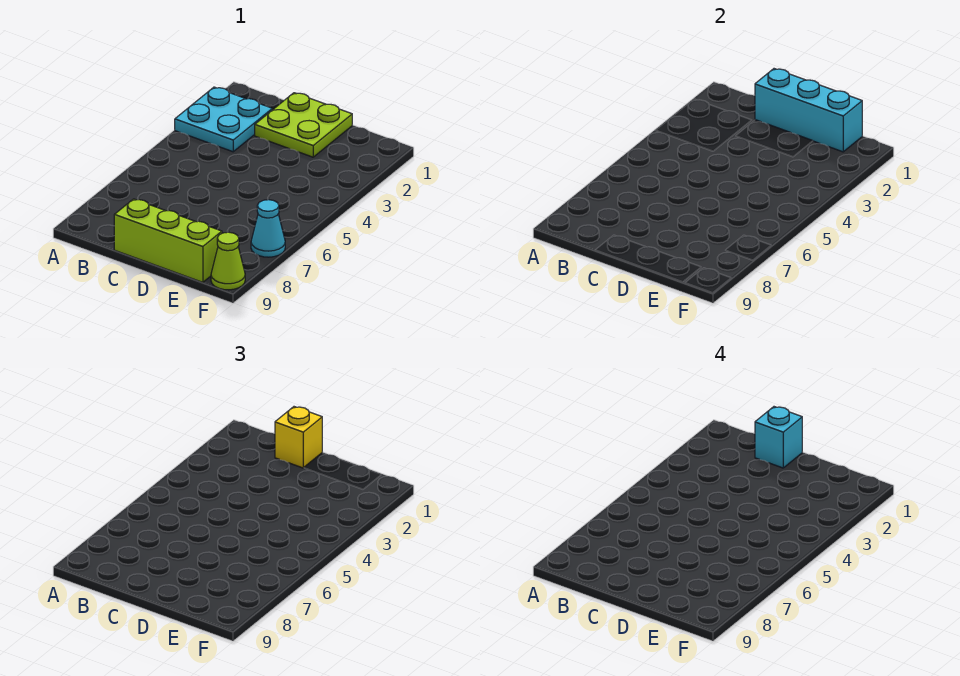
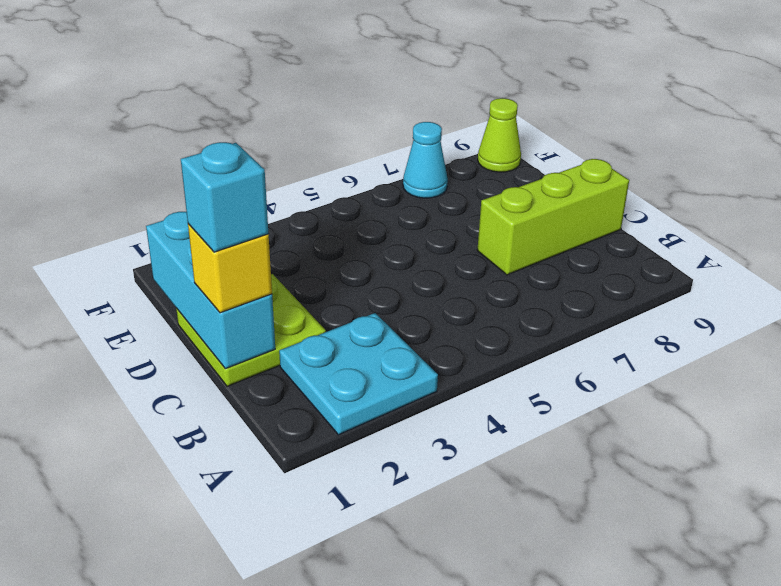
lime brick C9:E9 level 1 -> lime brick C7:C9 level 1

